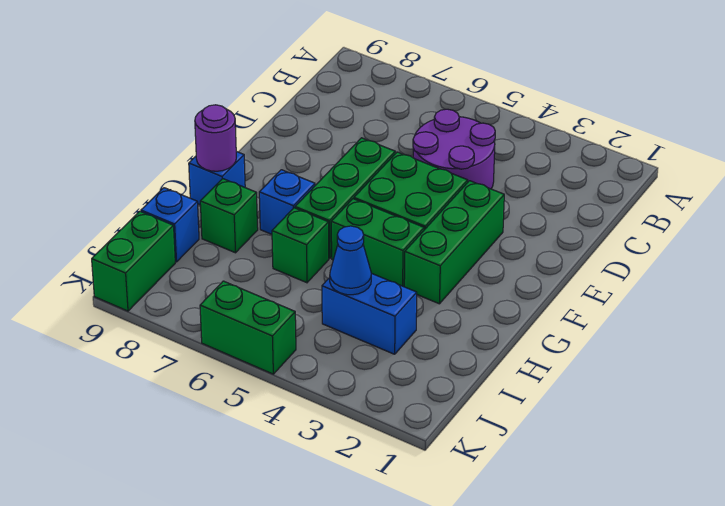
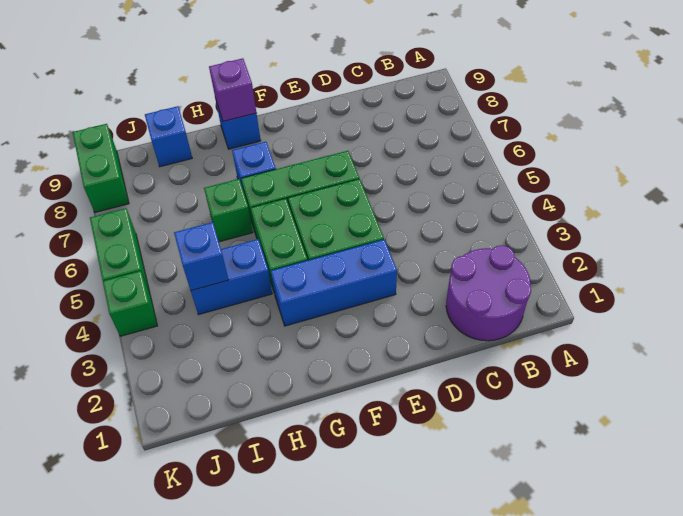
purple round brick C4:D5 level 1 -> purple round brick B1:C2 level 1
green brick E3:G3 level 1 -> blue brick E3:G3 level 1
purple round brick G9 level 2 -> purple brick G9 level 2
green brick H8 level 1 -> green brick K4 level 1
blue brick I3:I4 level 1 -> blue brick H4:I4 level 1
blue cone I4 level 2 -> blue brick I4 level 2
green brick J9:K9 level 1 -> green brick K8:K9 level 1

